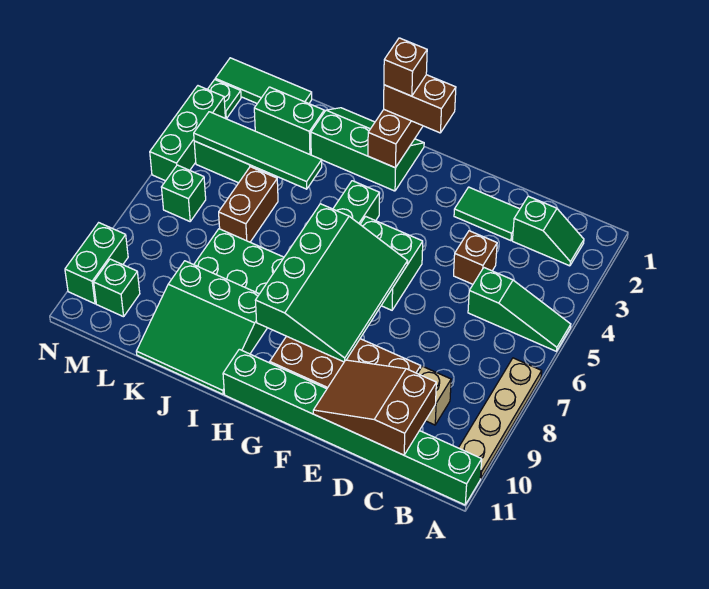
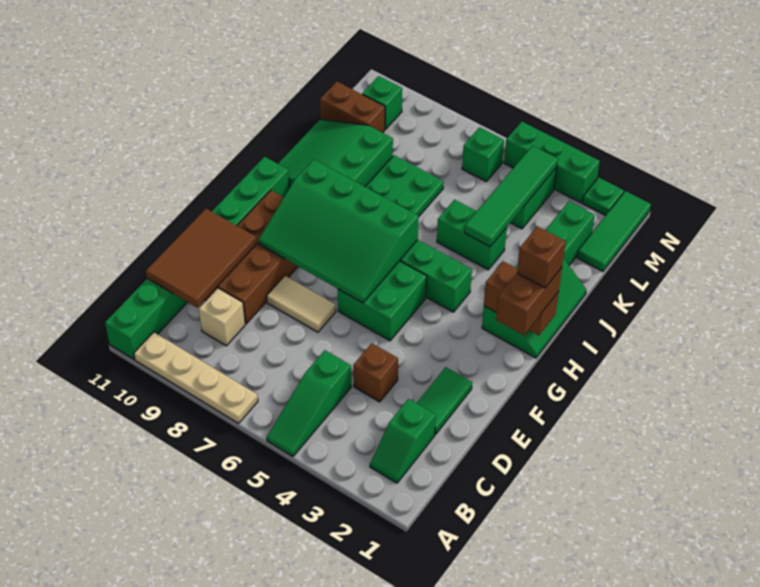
brown slope C10:E11 level 2 top C -> brown tile C10:E11 level 2
none -> tan tile E7:E8 level 1
brown brick K5:K6 level 1 -> brown brick L10:L11 level 1
green brick N9:N10 level 1 -> green brick J4:J5 level 1

